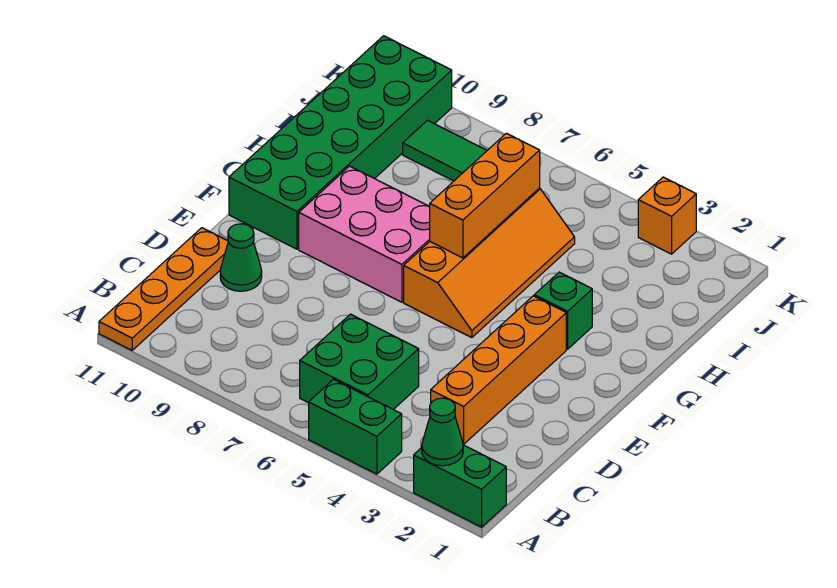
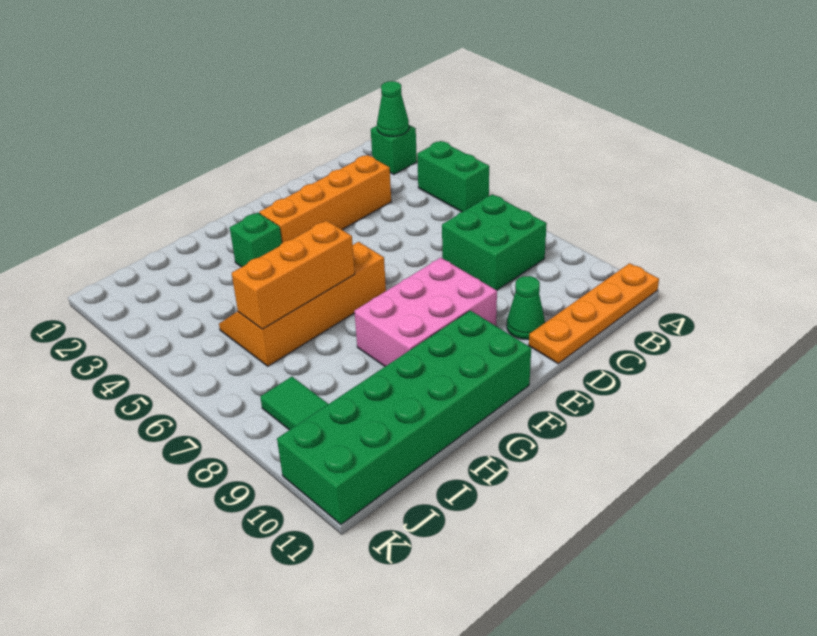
green brick A1:A2 level 1 -> green brick A2 level 1
green brick B5:C6 level 1 -> green brick B7:C8 level 1
pink brick F7:G9 level 1 -> pink brick E8:G9 level 1
orange brick K3 level 1 -> none

